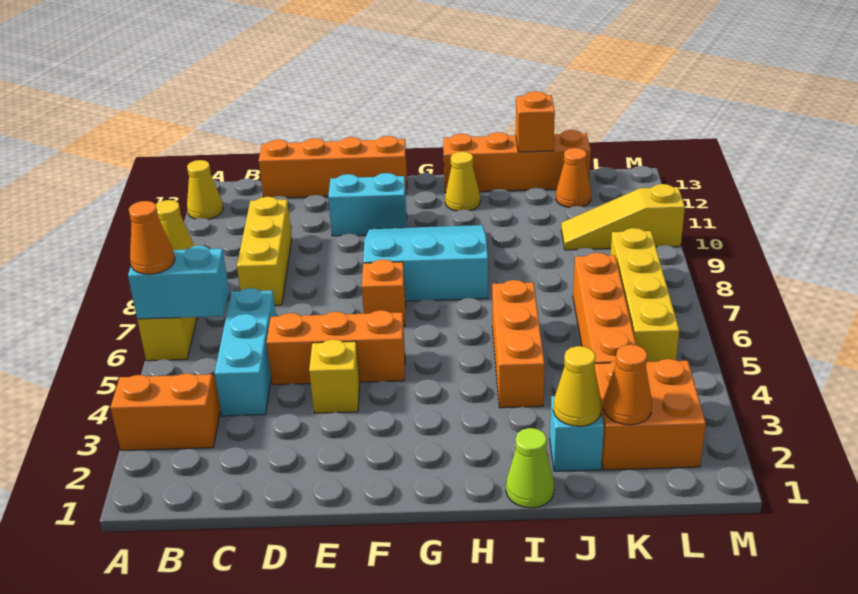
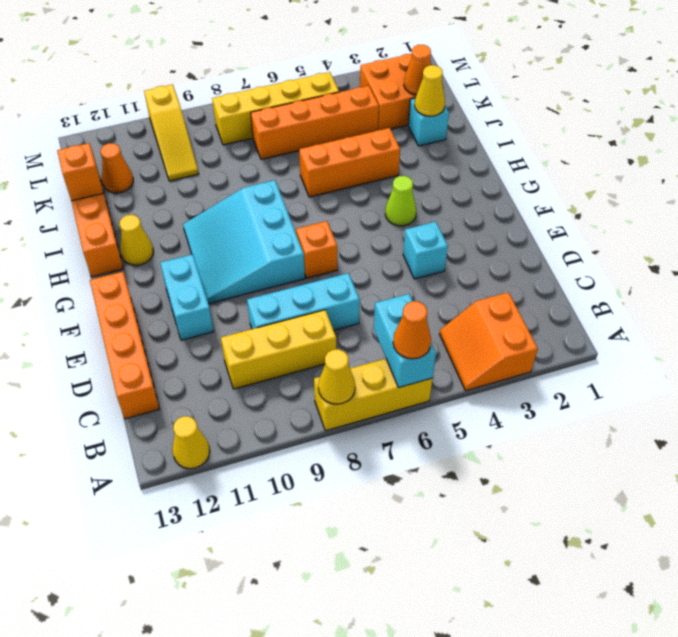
cyan brick C4:C6 level 1 -> cyan brick D7:D9 level 1
orange brick D5:F5 level 1 -> none
yellow brick E4 level 1 -> cyan brick E4 level 1
lime cone I1 level 1 -> lime cone G4 level 1

